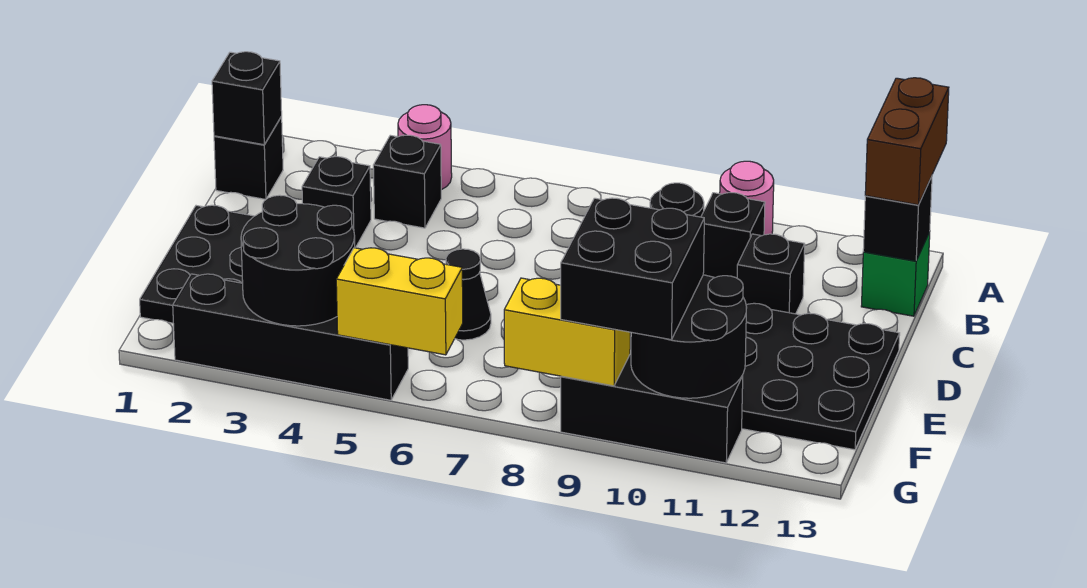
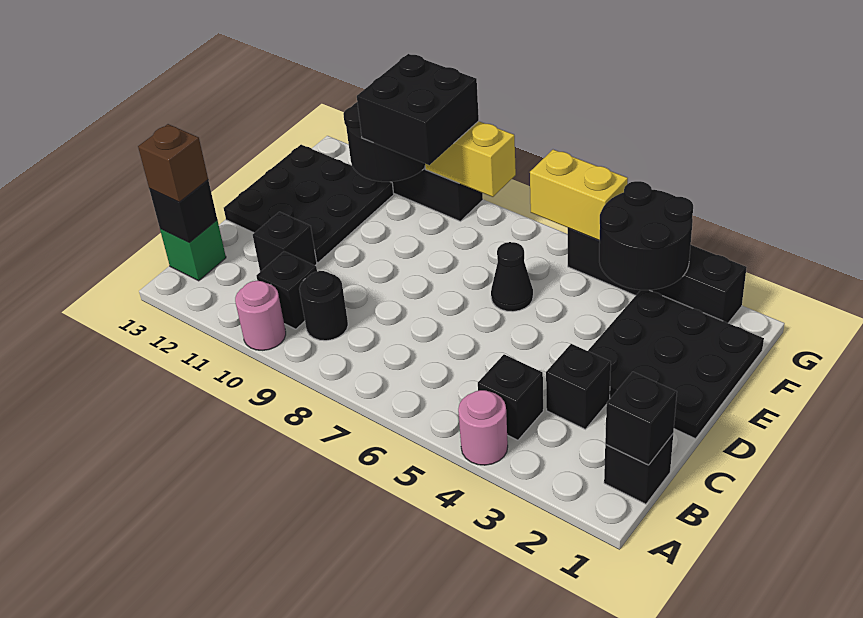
brown brick A13:B13 level 3 -> brown brick B13 level 3

